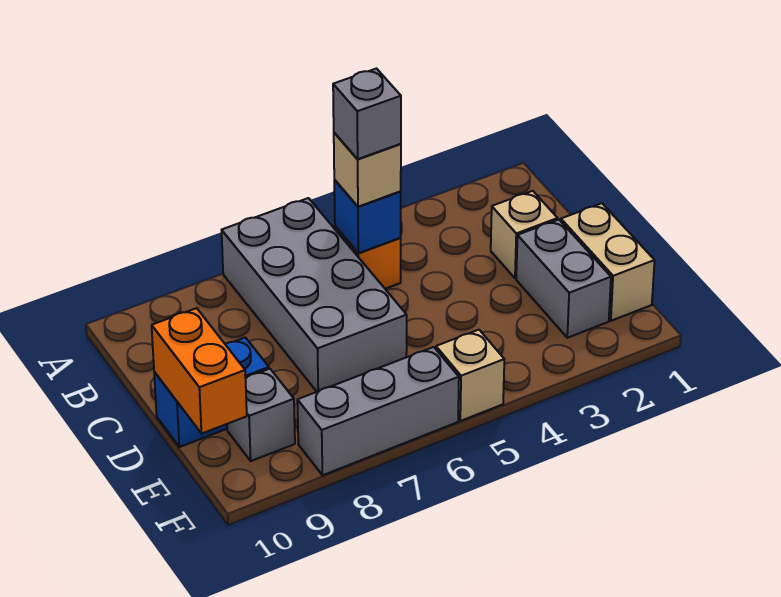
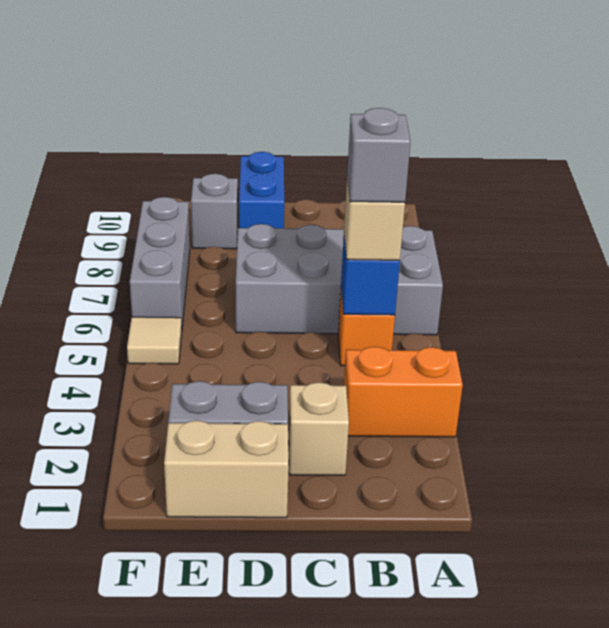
orange brick D10:E10 level 2 -> orange brick A3:B3 level 1
tan brick F5 level 1 -> tan tile F5 level 1

